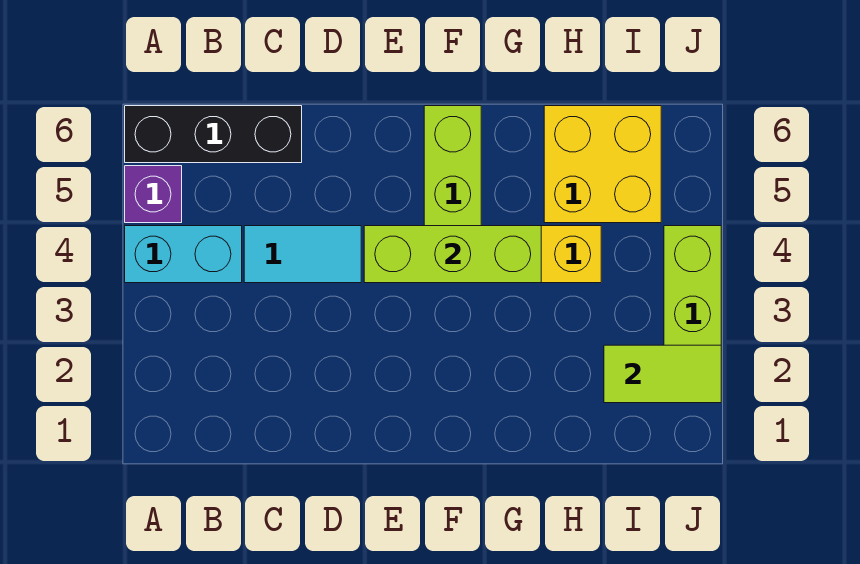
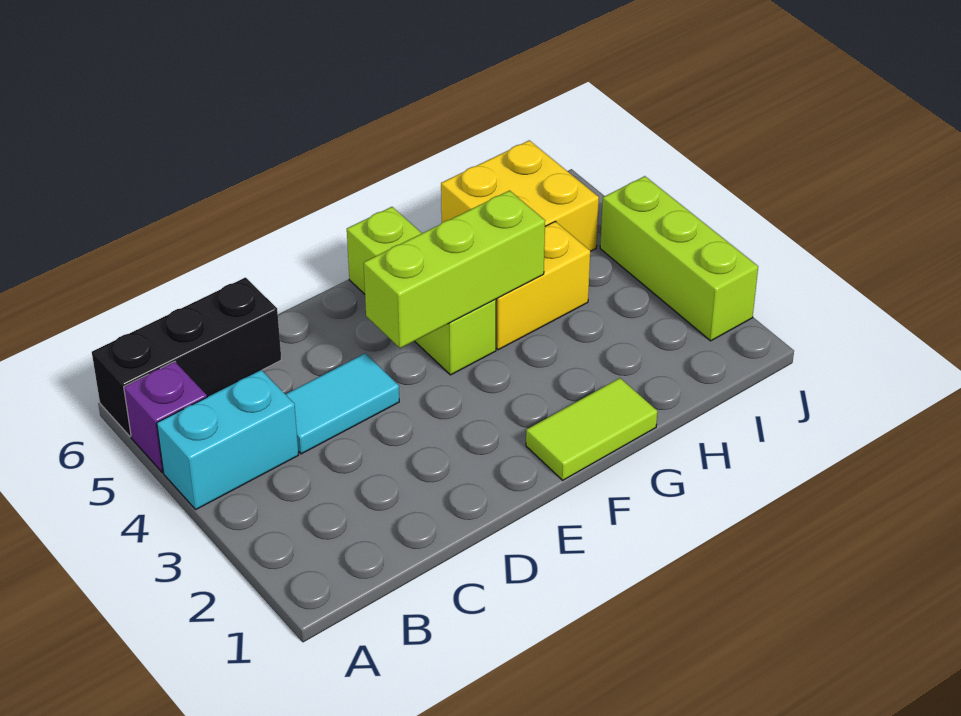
lime tile I2:J2 level 2 -> lime tile F1:G1 level 1

